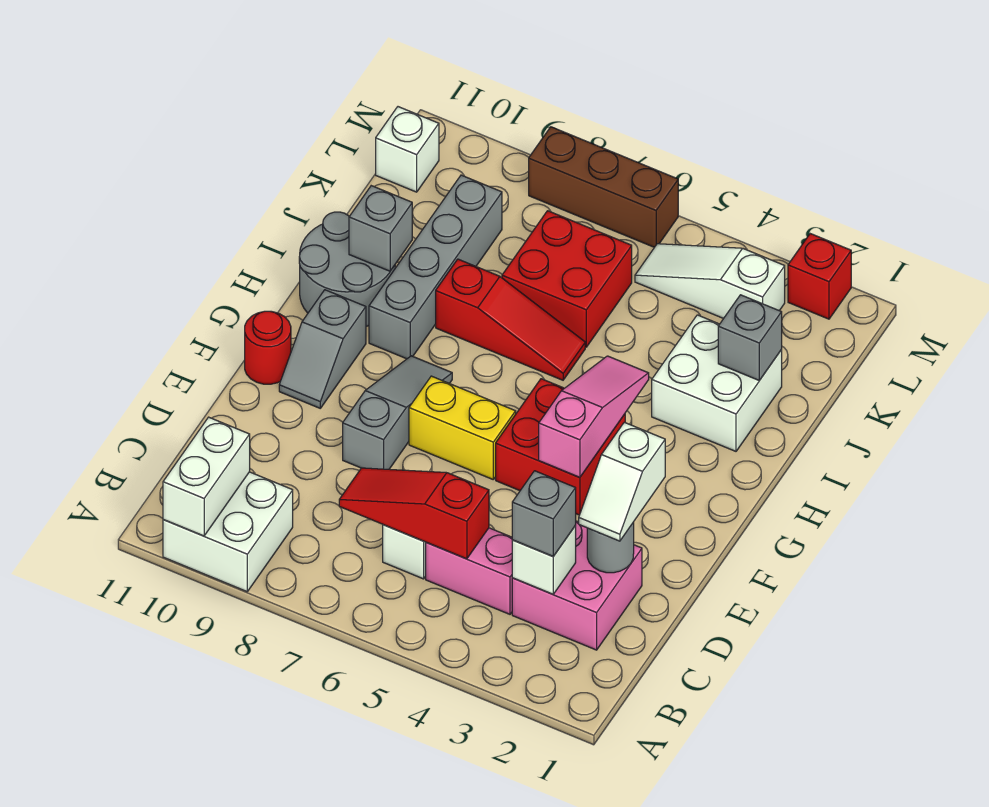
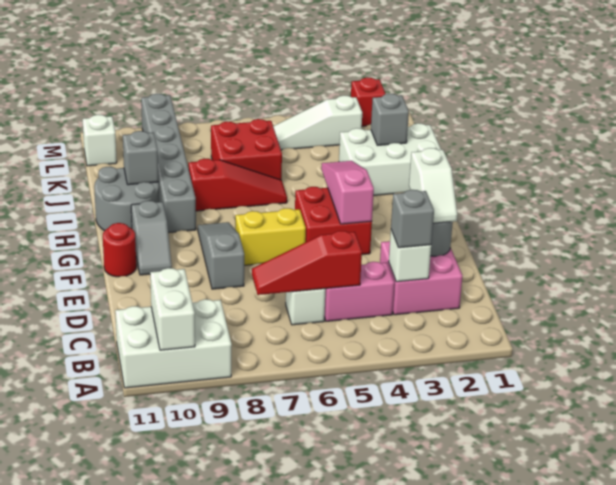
white brick A9:B10 level 1 -> white brick A9:B11 level 1
grey brick H9:K9 level 1 -> grey brick H9:M9 level 1
white brick I2:J3 level 1 -> white brick I1:J3 level 1
brown brick M6:M8 level 1 -> none

